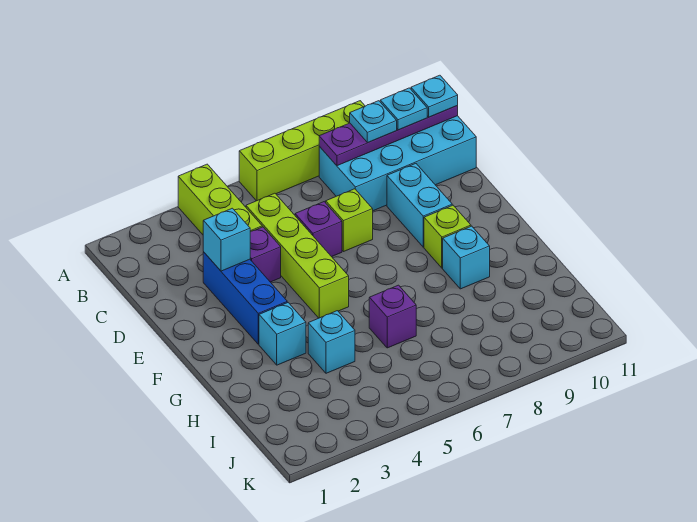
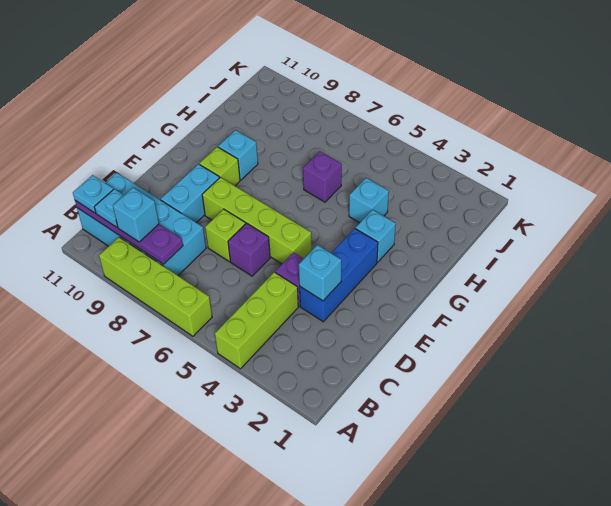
cyan plate B9 level 3 -> cyan brick B9 level 3
lime brick C5:F5 level 1 -> lime brick E5:E8 level 1

